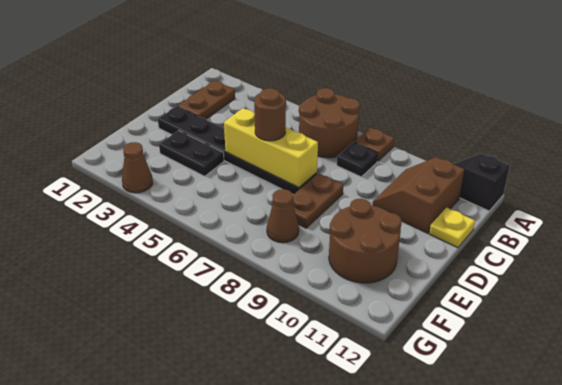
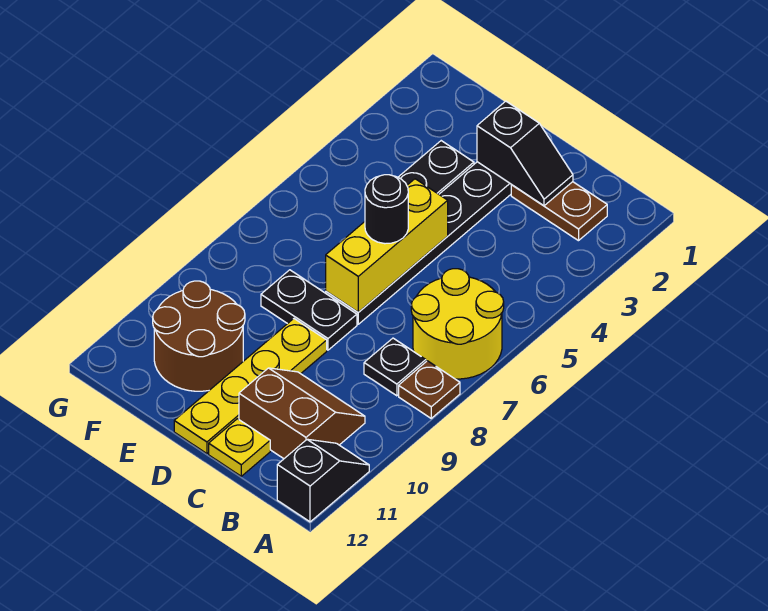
brown round brick A6:B7 level 1 -> yellow round brick A6:B7 level 1
none -> black slope C2:D2 level 2 top D
brown round brick D6 level 3 -> black round brick D6 level 3
brown plate D8:E8 level 1 -> black plate D8:E8 level 1
none -> yellow plate D9:D12 level 1
brown cone F8 level 1 -> none
brown cone G3 level 1 -> none

